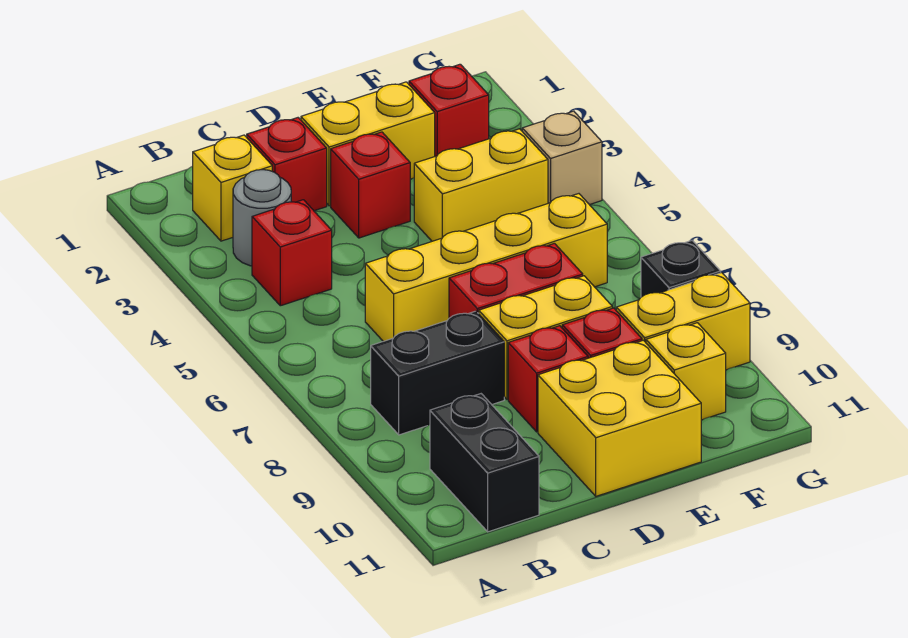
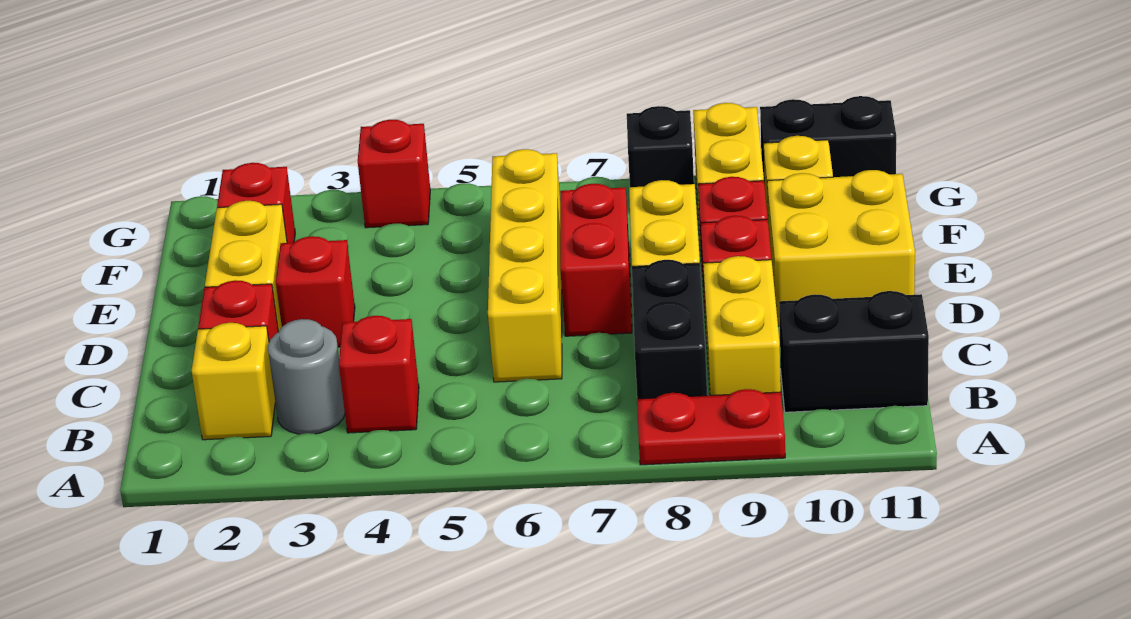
none -> red plate A8:A9 level 1
yellow brick E4:F4 level 1 -> yellow brick B9:C9 level 1
tan brick G4 level 1 -> red brick G4 level 1
none -> black brick G10:G11 level 1

